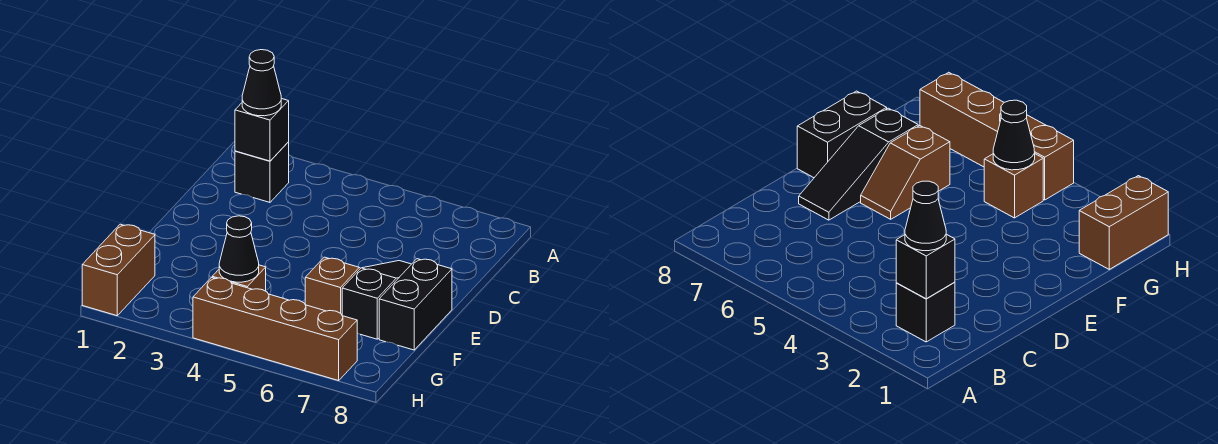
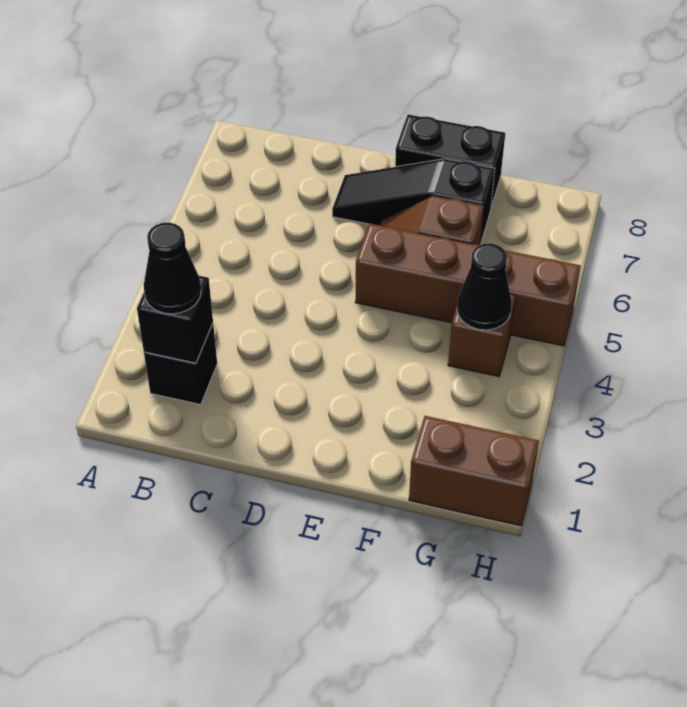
brown brick H4:H7 level 1 -> brown brick E5:H5 level 1

